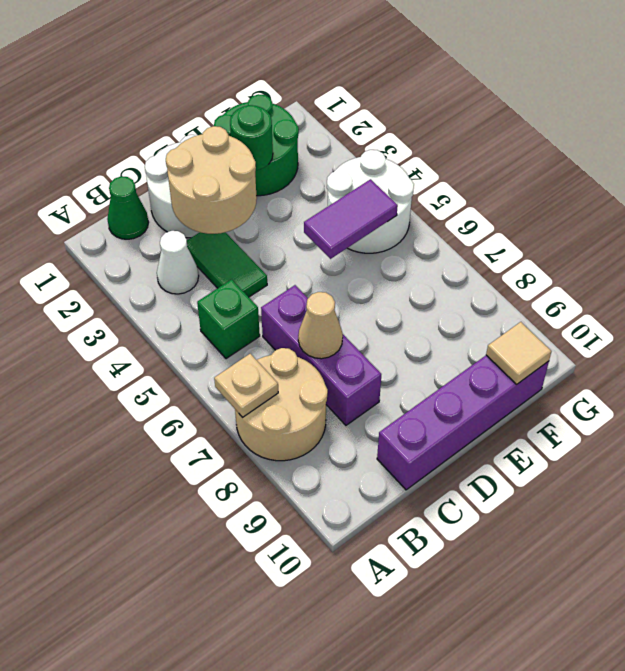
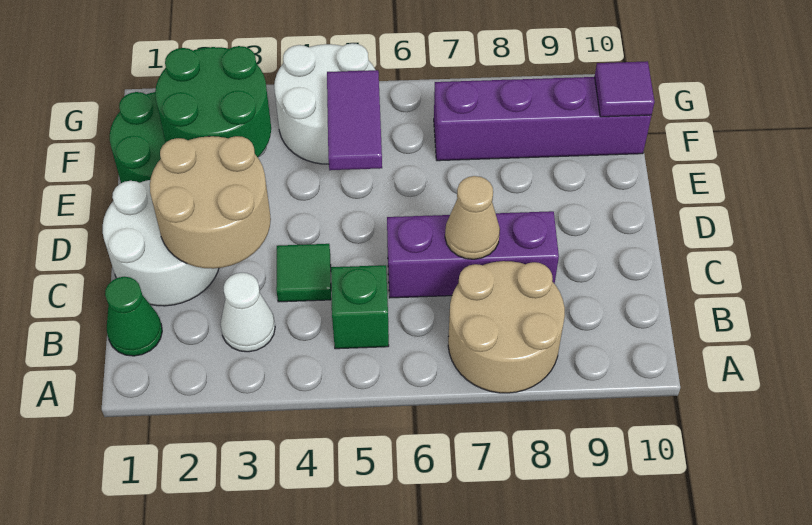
tan plate A7 level 2 -> none
green tile C3:C4 level 1 -> green tile C4 level 1
purple brick C10:F10 level 1 -> purple brick F7:F10 level 1
green round brick E2 level 2 -> green round brick E2:F3 level 2
tan tile F10 level 2 -> purple tile F10 level 2

